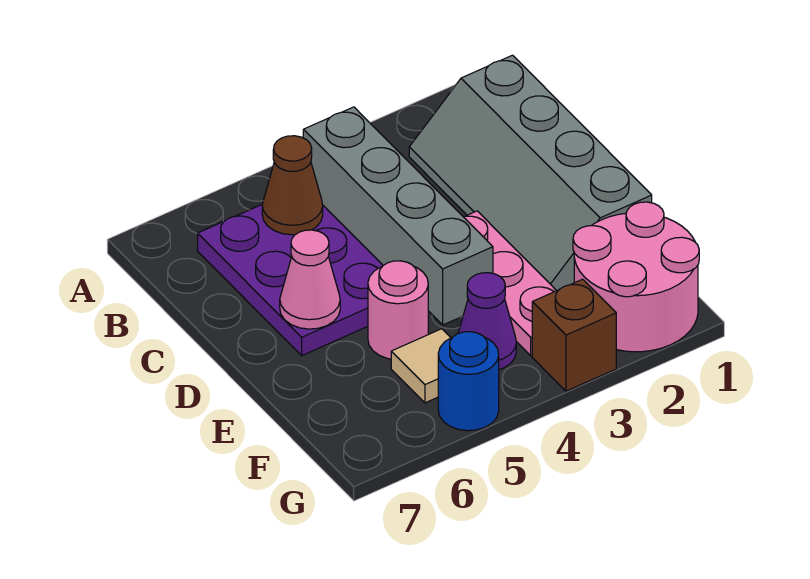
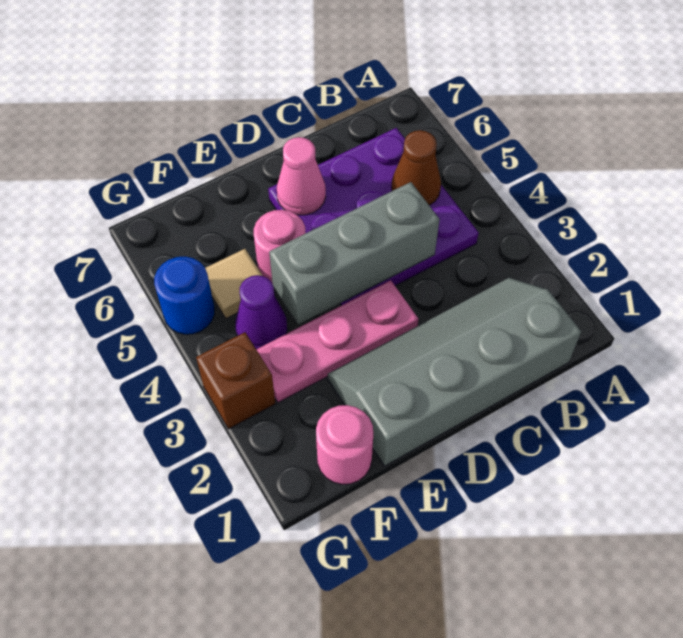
grey brick B4:E4 level 2 -> grey brick C4:E4 level 2
pink round brick F1:G2 level 1 -> pink round brick F1 level 1

